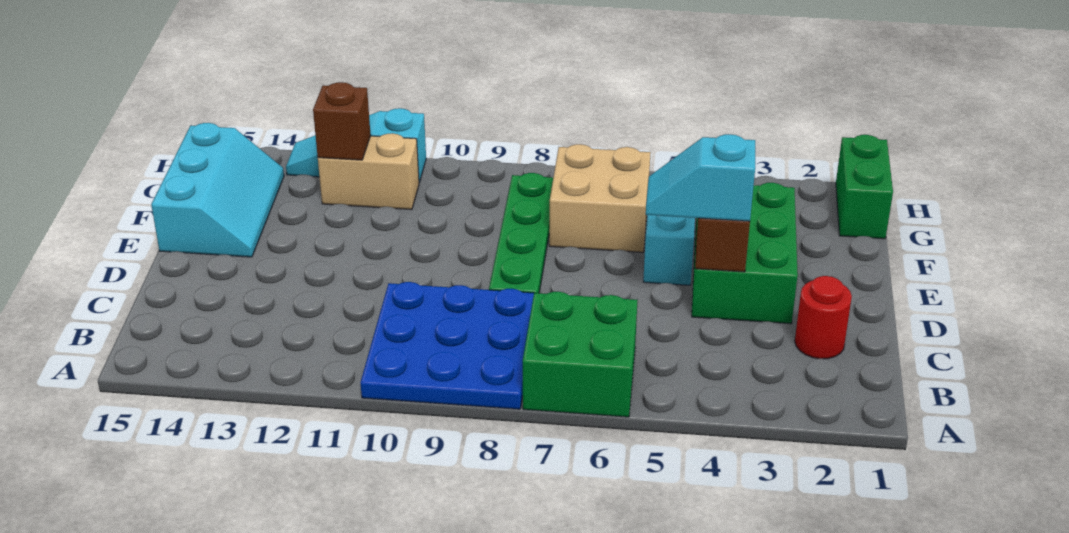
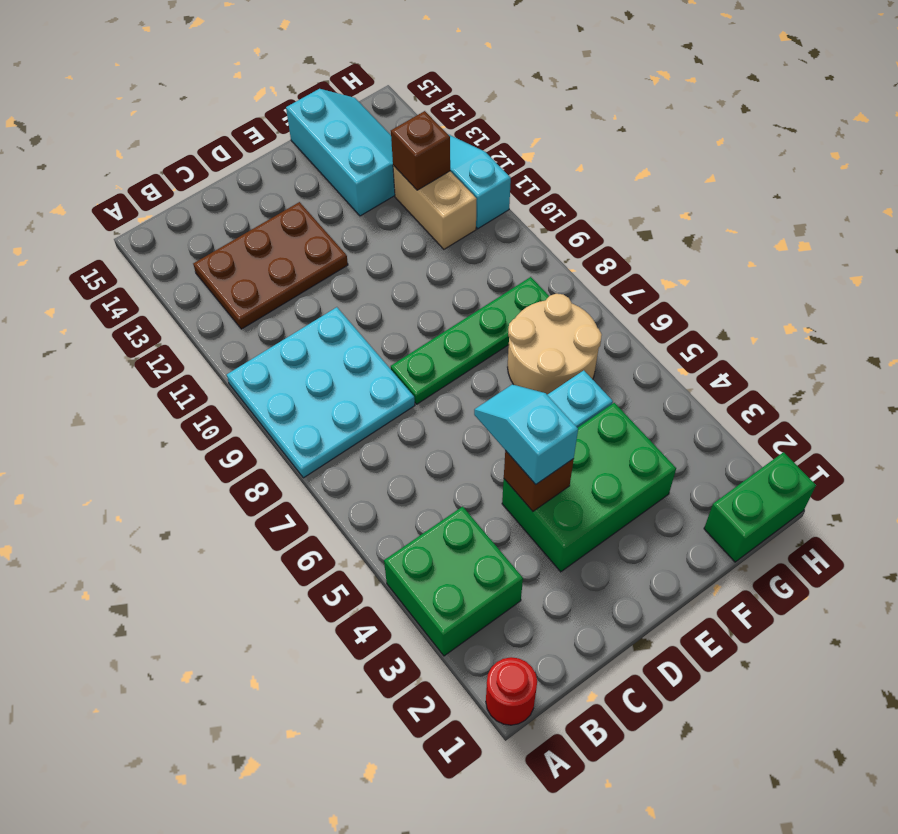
green brick A6:B7 level 1 -> green brick A3:B4 level 1
blue plate A8:C10 level 1 -> cyan plate A8:C10 level 1
none -> brown plate B12:D13 level 1
red round brick C2 level 1 -> red round brick A1 level 1
cyan slope E14:G15 level 1 top 15 -> cyan slope F13:G15 level 1 top F
tan brick F6:G7 level 1 -> tan round brick F6:G7 level 1

